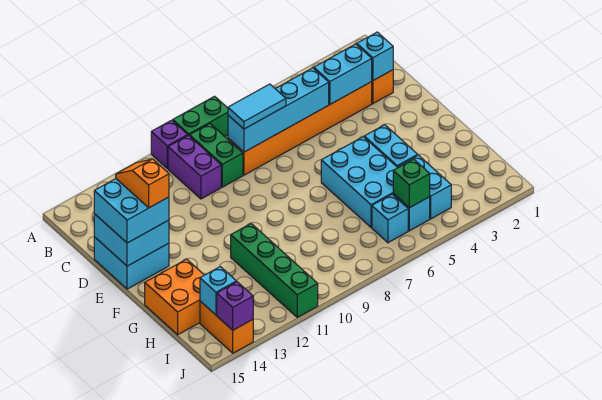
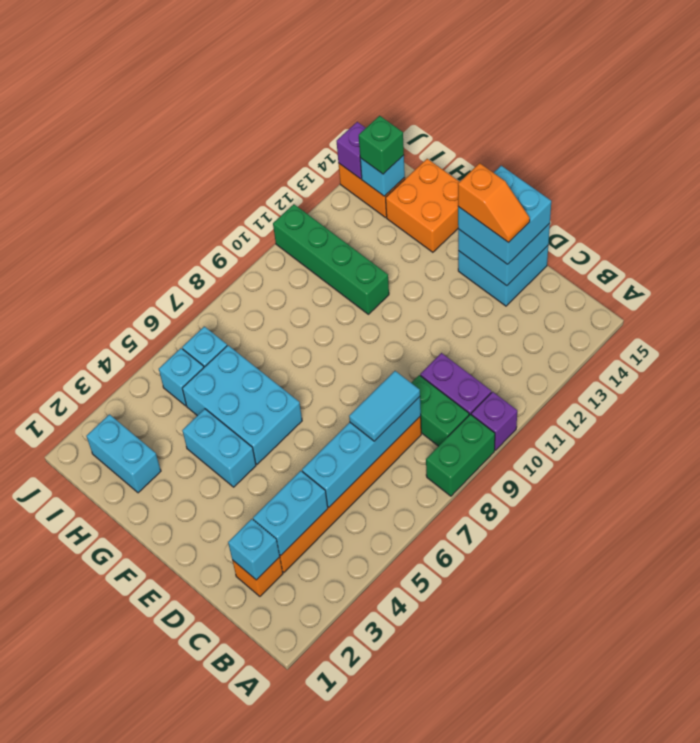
cyan brick H4:I4 level 1 -> cyan brick H2:I2 level 1
green brick I5 level 2 -> green brick I14 level 3

